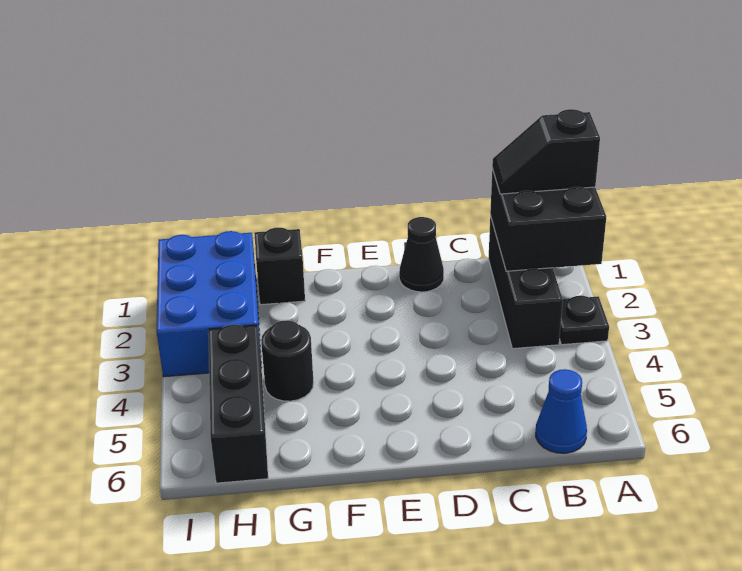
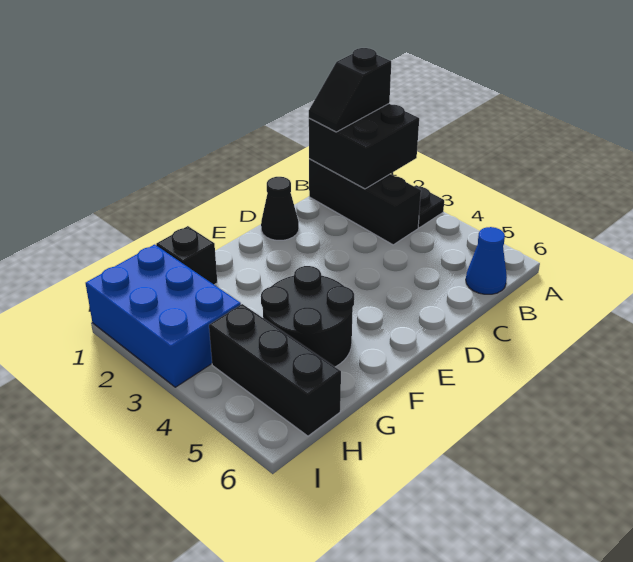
black round brick G4 level 1 -> black round brick F4:G5 level 1

